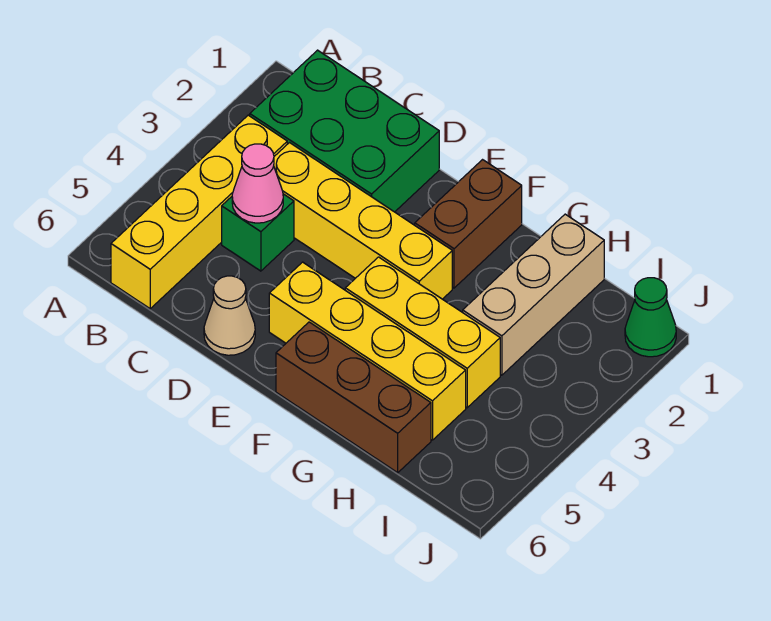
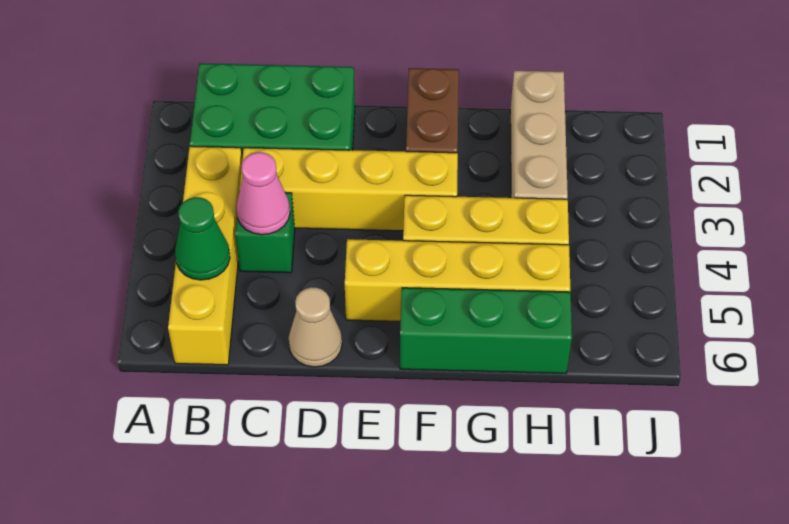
brown brick F6:H6 level 1 -> green brick F6:H6 level 1
green cone J1 level 1 -> green cone B5 level 2

